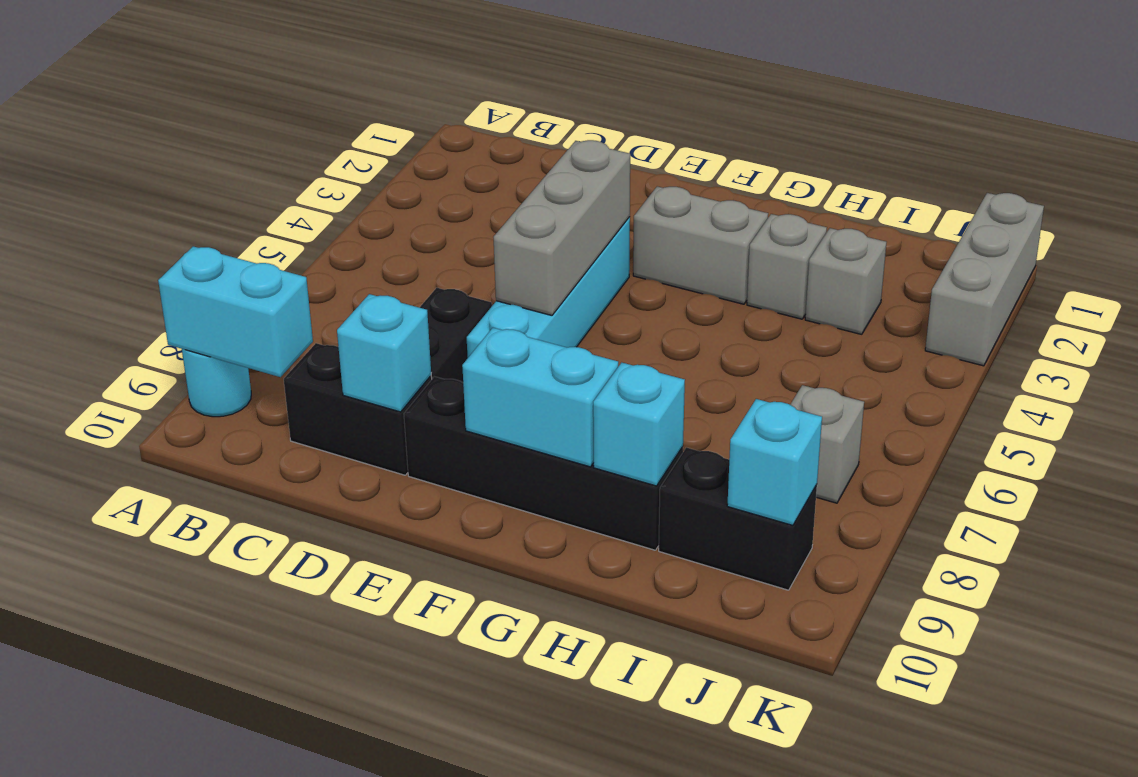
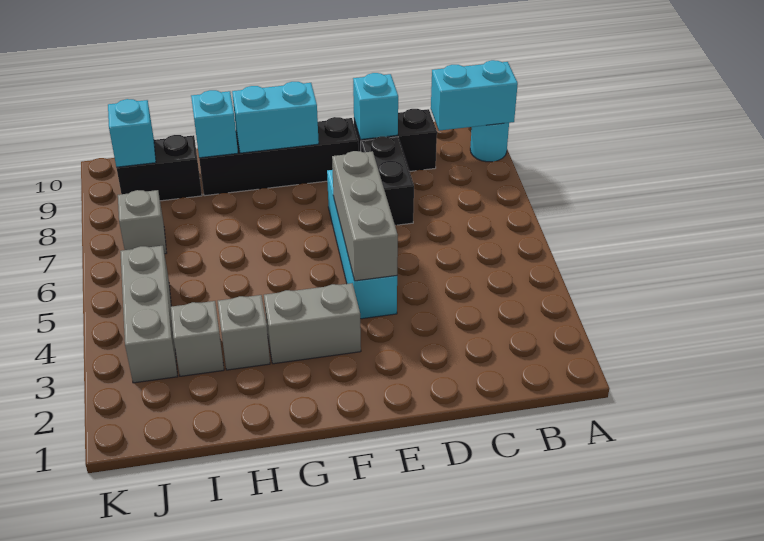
grey brick K1:K3 level 1 -> grey brick J3:J5 level 1

